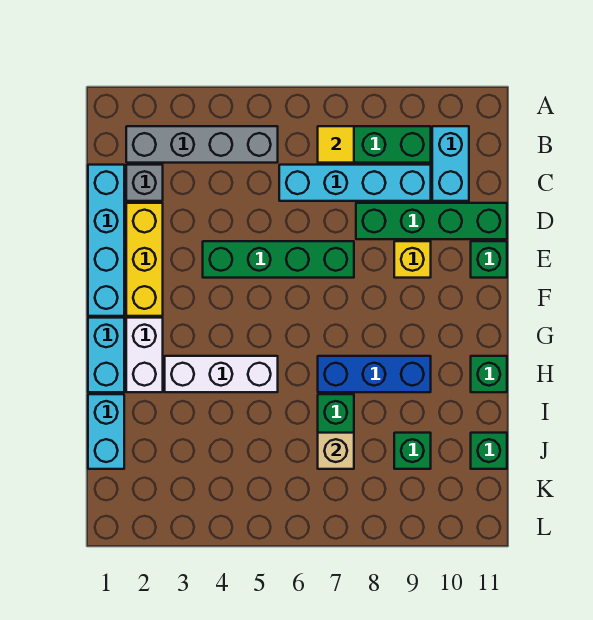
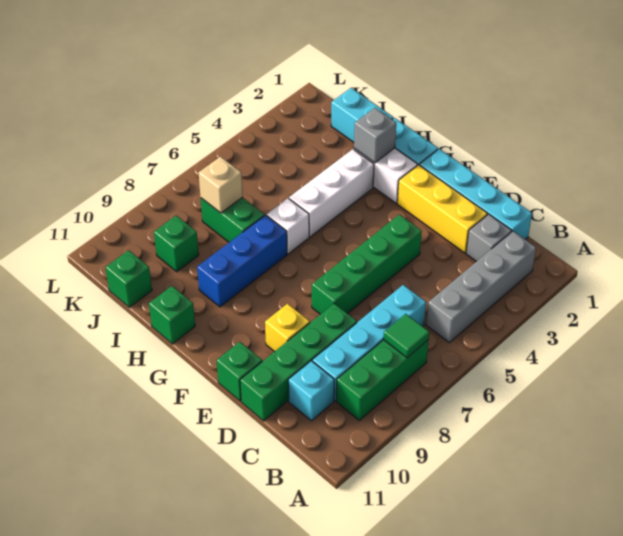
yellow tile B7 level 2 -> green tile B7 level 2
cyan brick B10:C10 level 1 -> cyan brick C10 level 1
none -> grey brick H2 level 2
none -> white brick H6 level 1

